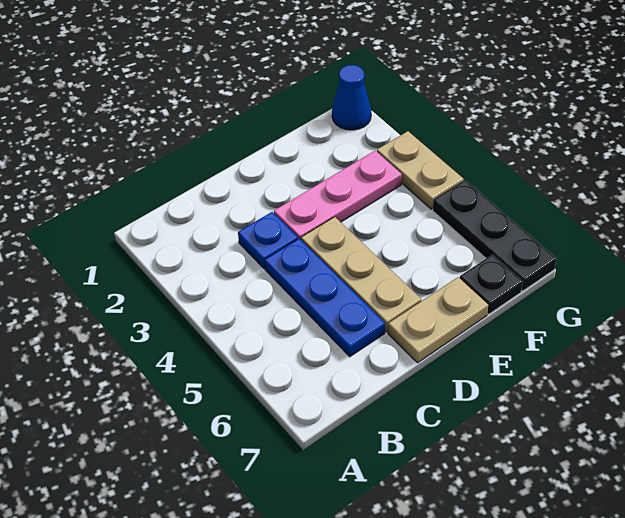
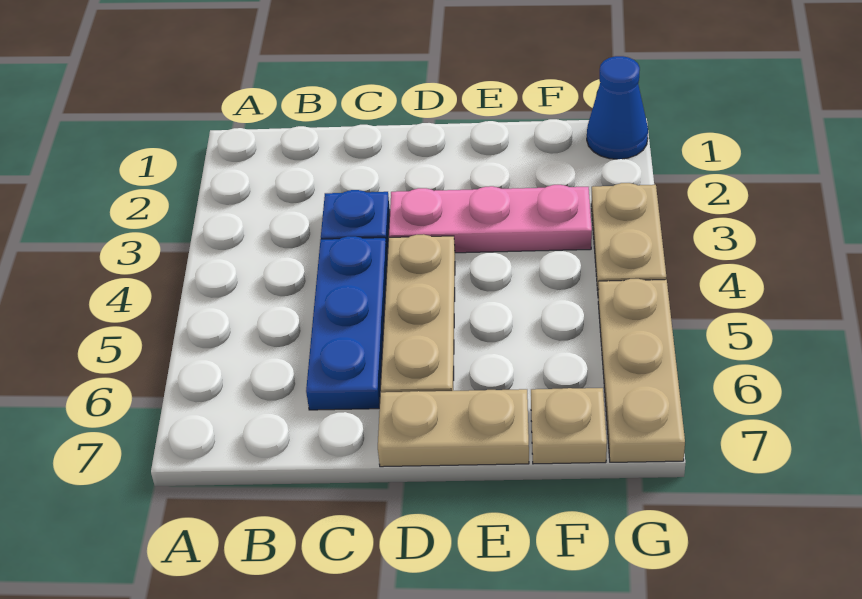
black plate F7 level 1 -> tan plate F7 level 1
black plate G5:G7 level 1 -> tan plate G5:G7 level 1

